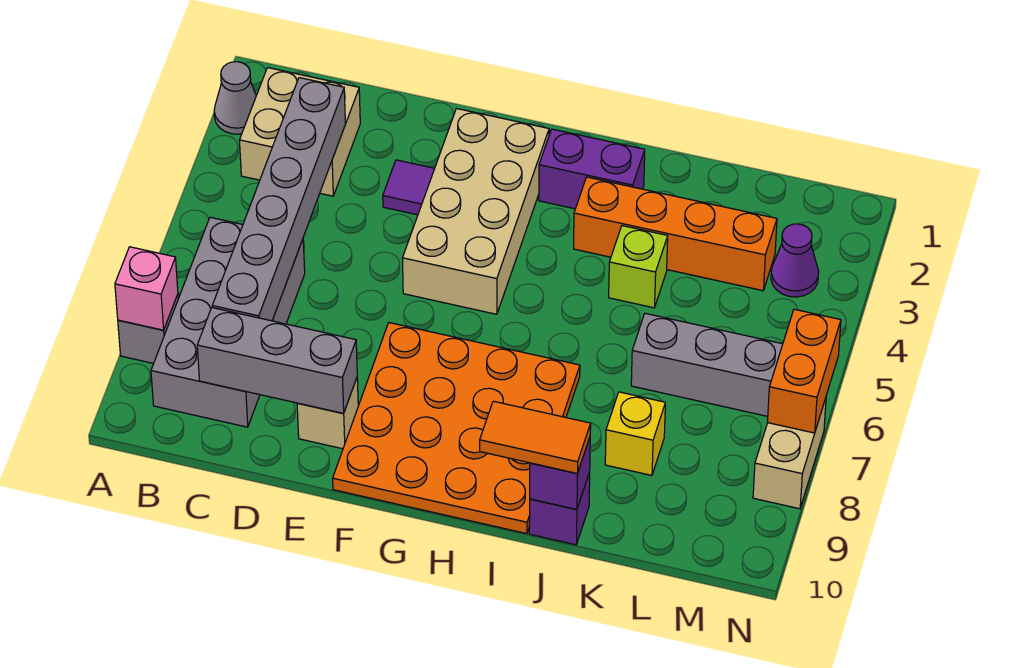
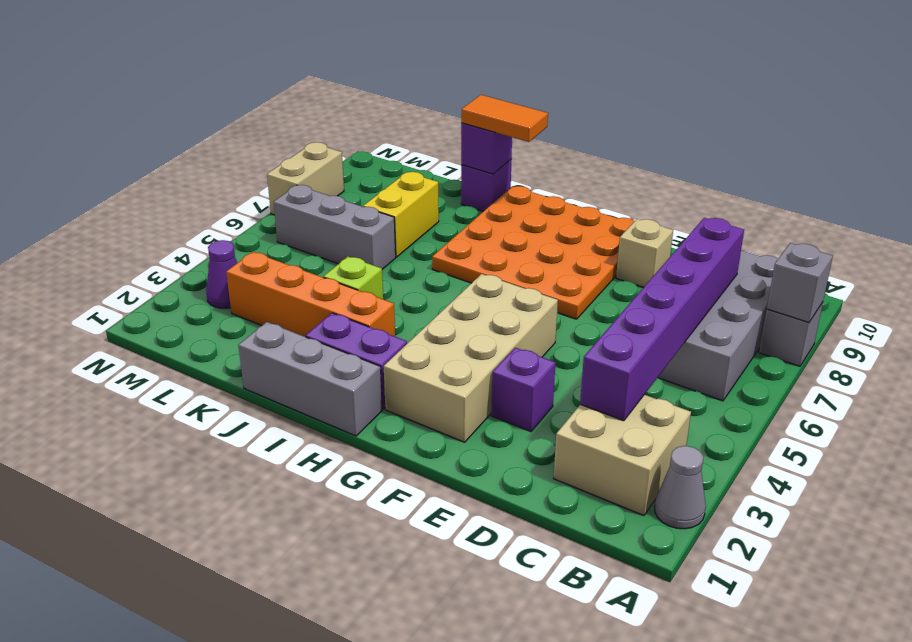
pink brick A8 level 2 -> grey brick A8 level 2
grey brick C3:C8 level 2 -> purple brick C3:C8 level 2
grey brick C9:E9 level 2 -> grey brick H1:J1 level 1
purple tile E3 level 1 -> purple brick E3 level 1
yellow brick K8 level 1 -> yellow brick K7:K8 level 1
orange brick N6:N7 level 2 -> none

